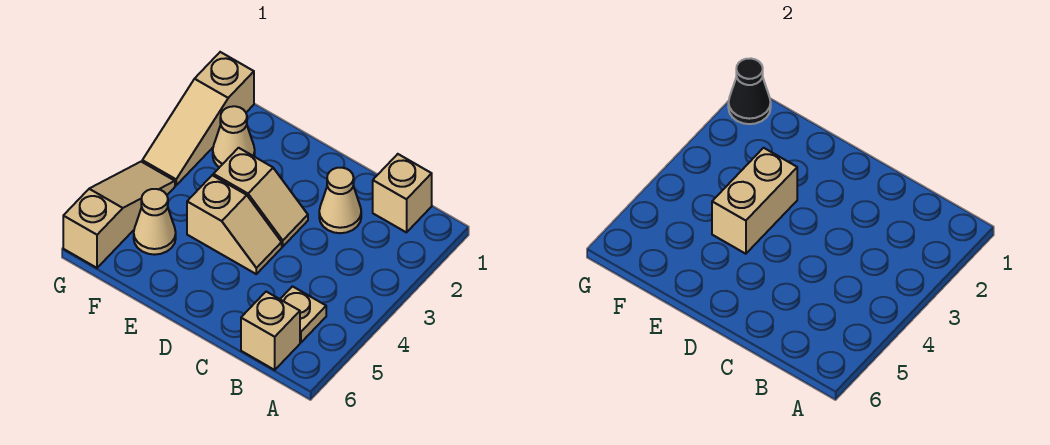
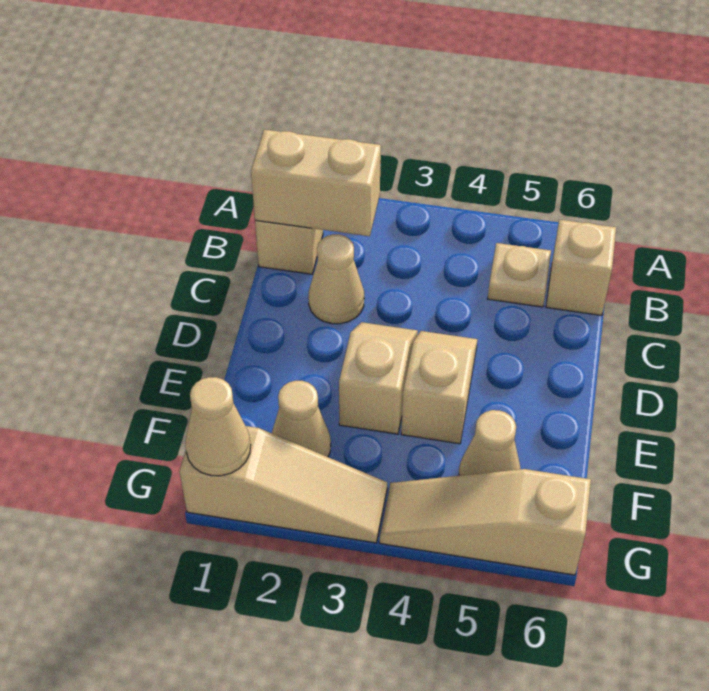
tan brick E3:E4 level 2 -> tan brick B1:B2 level 2
black cone G1 level 2 -> tan cone G1 level 2

